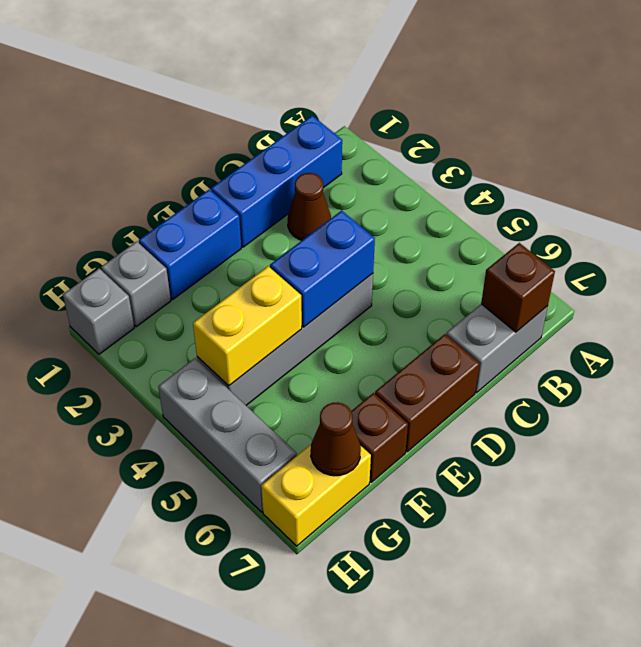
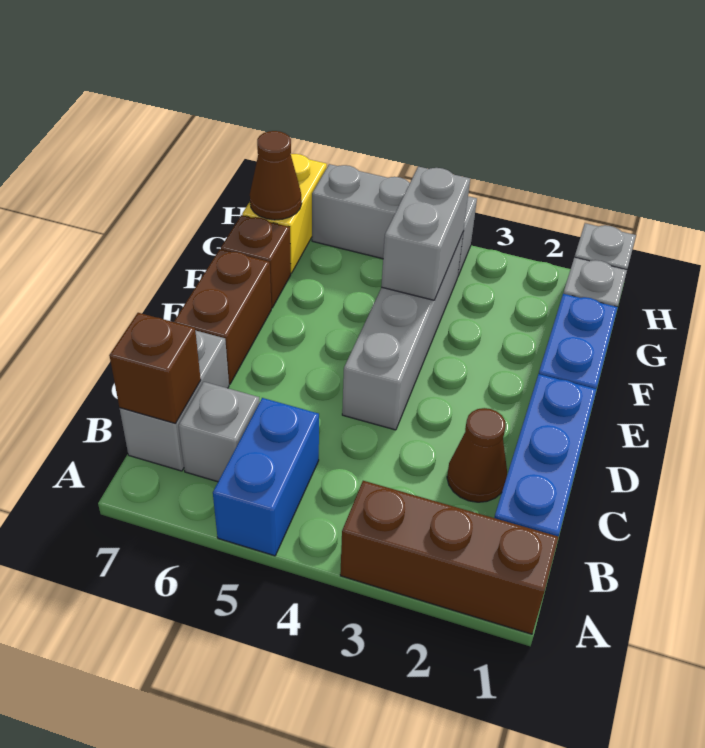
none -> brown brick A1:A3 level 1
none -> grey brick B6 level 1
blue brick D4:E4 level 2 -> blue brick A5:B5 level 1
yellow brick F4:G4 level 2 -> grey brick F4:G4 level 2

